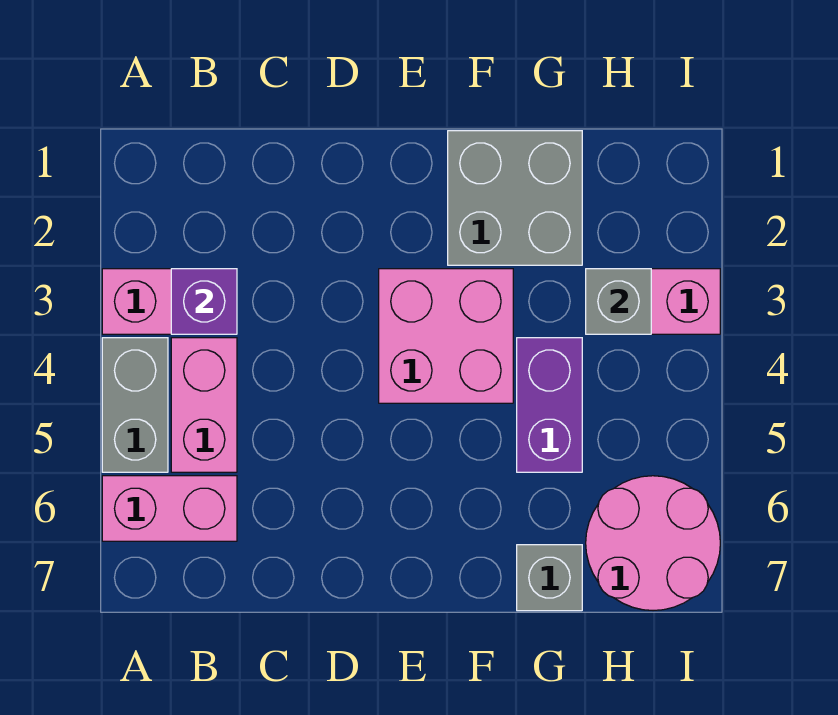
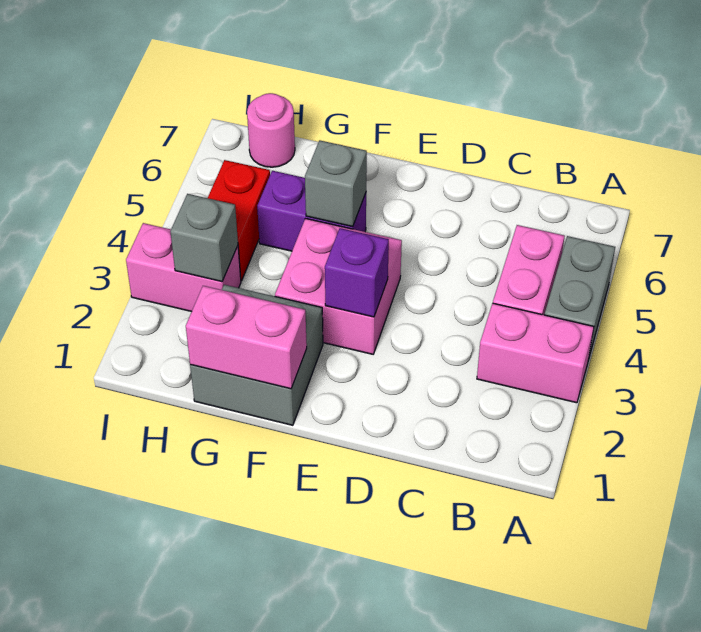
pink brick A6:B6 level 1 -> pink brick F1:G1 level 2
purple brick B3 level 2 -> purple brick E3 level 2
purple brick G4:G5 level 1 -> purple brick F5:G5 level 1
grey brick G7 level 1 -> grey brick F5 level 2
none -> red brick H4:H5 level 1
pink round brick H6:I7 level 1 -> pink round brick H7 level 1

